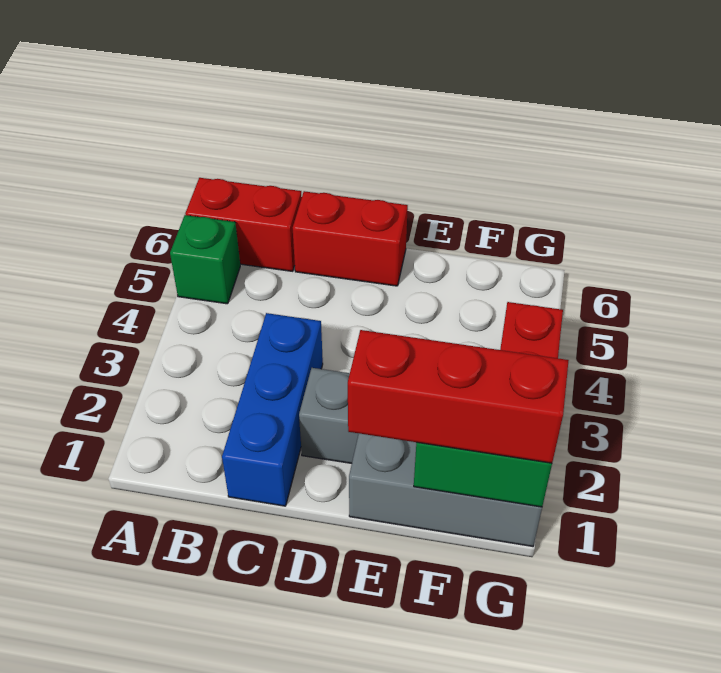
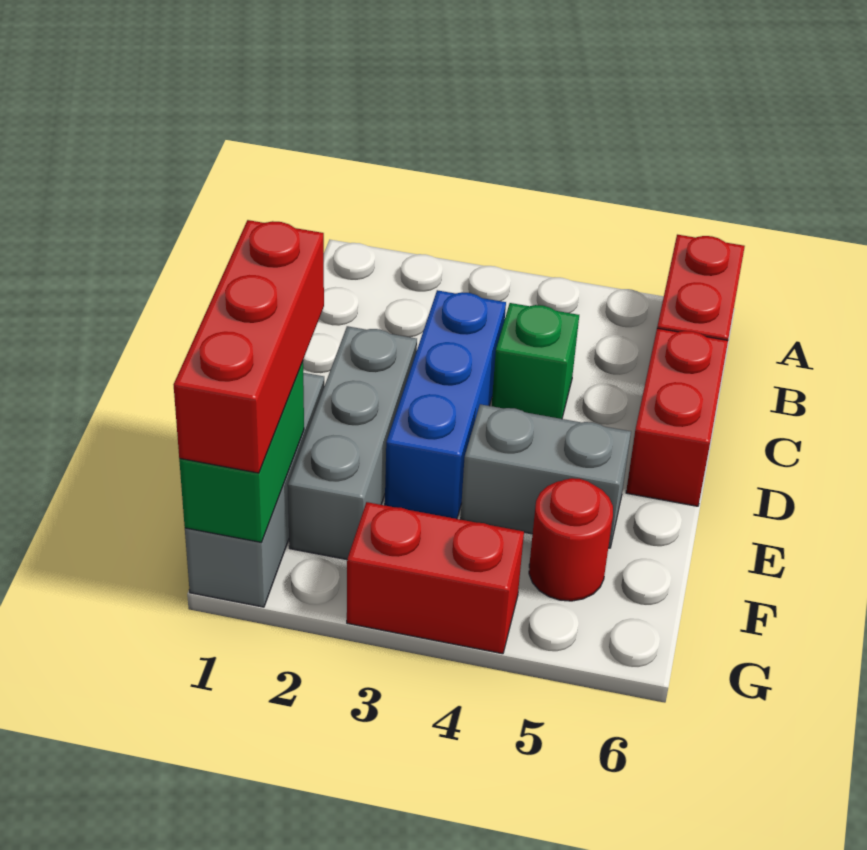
green brick A5 level 1 -> green brick C4 level 1
blue brick C1:C3 level 1 -> blue brick C3:E3 level 1
none -> grey brick E4:E5 level 1
none -> red round brick F5 level 1

